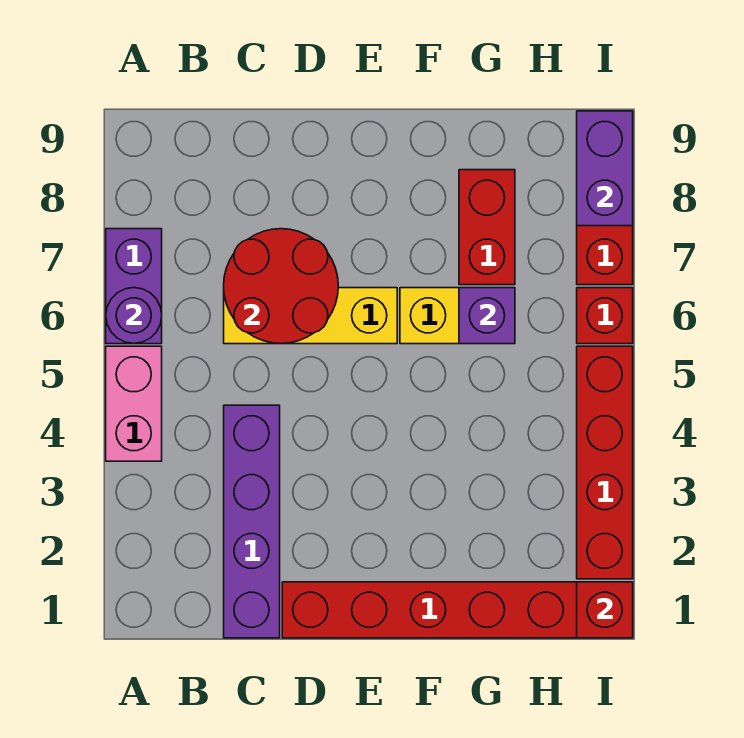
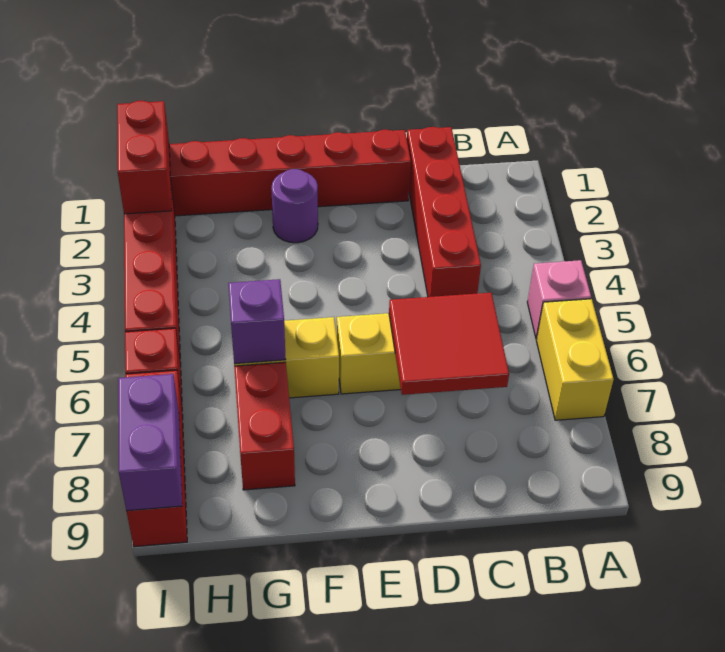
pink brick A4:A5 level 1 -> pink brick A5 level 1
purple brick A6:A7 level 1 -> yellow brick A6:A7 level 1
purple round brick A6 level 2 -> purple round brick F2 level 1
purple brick C1:C4 level 1 -> red brick C1:C4 level 1
red round brick C6:D7 level 2 -> red tile C6:D7 level 2
red brick I1 level 2 -> red brick I1:I2 level 2

